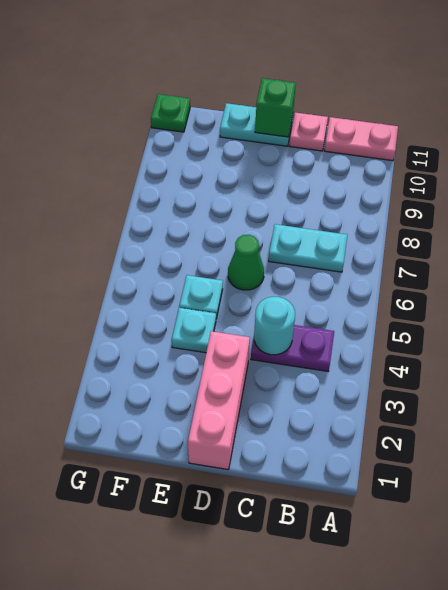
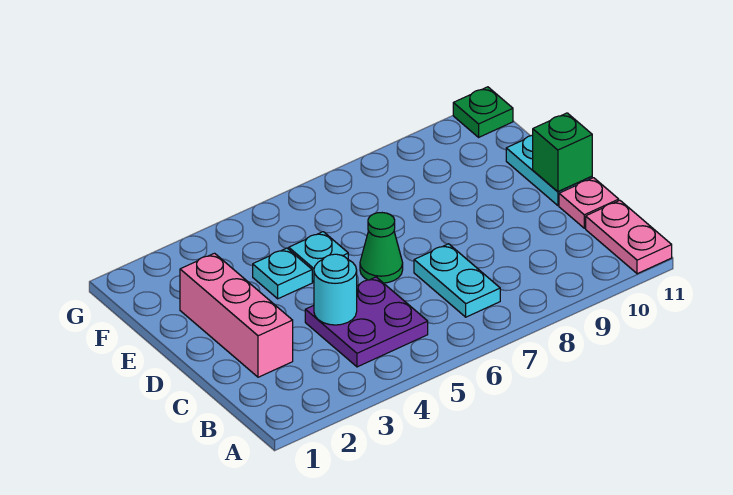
purple plate B4:C4 level 1 -> purple plate B4:C5 level 1
pink brick D1:D3 level 1 -> pink brick C2:E2 level 1

